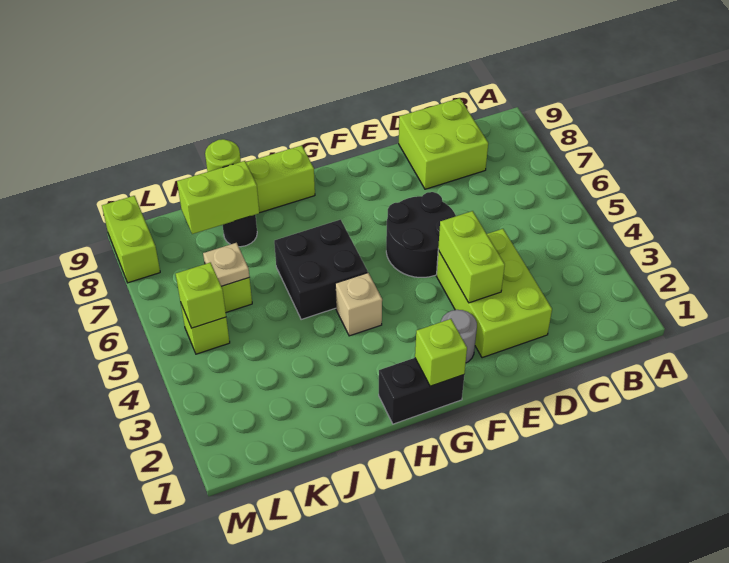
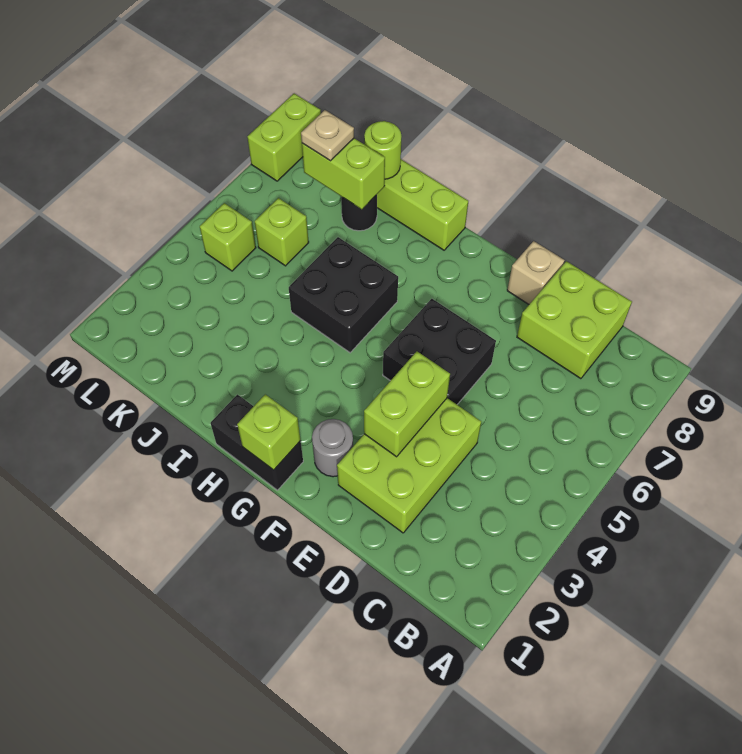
black round brick E5:F6 level 1 -> black brick E5:F6 level 1
tan brick H4 level 1 -> tan brick E9 level 1
tan plate K6 level 2 -> tan plate K8 level 3
lime brick L5 level 2 -> none

